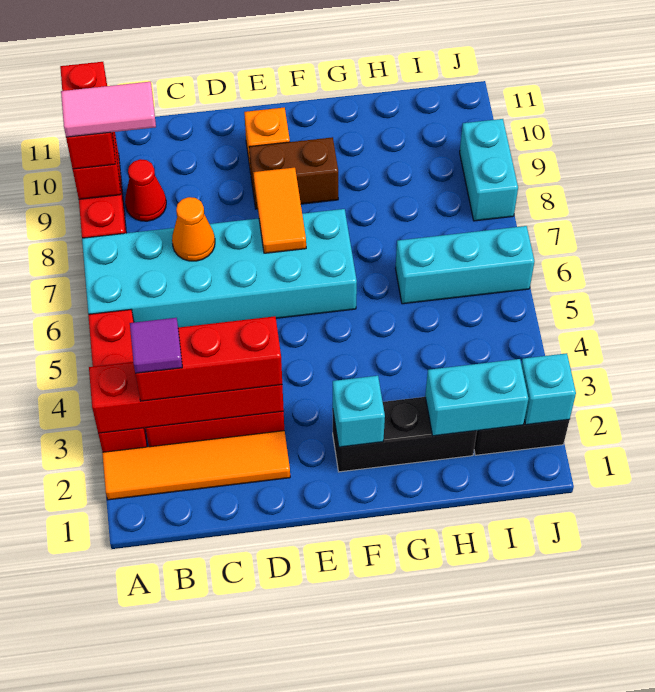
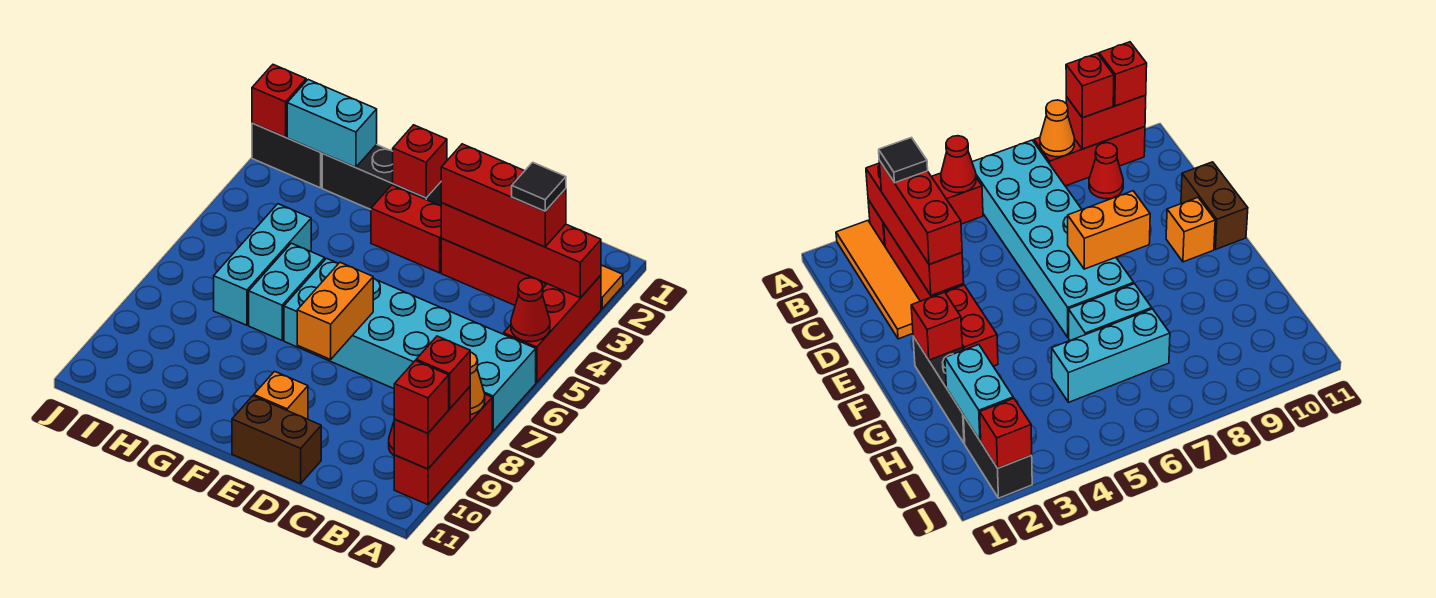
none -> red cone A5 level 2
pink tile A9:B9 level 4 -> none
purple tile B3 level 4 -> black tile B3 level 4
orange cone C7 level 2 -> orange cone A8 level 2
none -> red brick E3:F3 level 1
orange tile E7:E8 level 2 -> orange brick E7:E8 level 2
brown brick E9:F9 level 1 -> brown brick D11:E11 level 1
cyan brick F2 level 2 -> red brick F2 level 2
cyan brick H6:J6 level 1 -> cyan brick H5:H7 level 1
cyan brick J2 level 2 -> red brick J2 level 2
cyan brick J8:J9 level 1 -> cyan brick G6:G7 level 1

